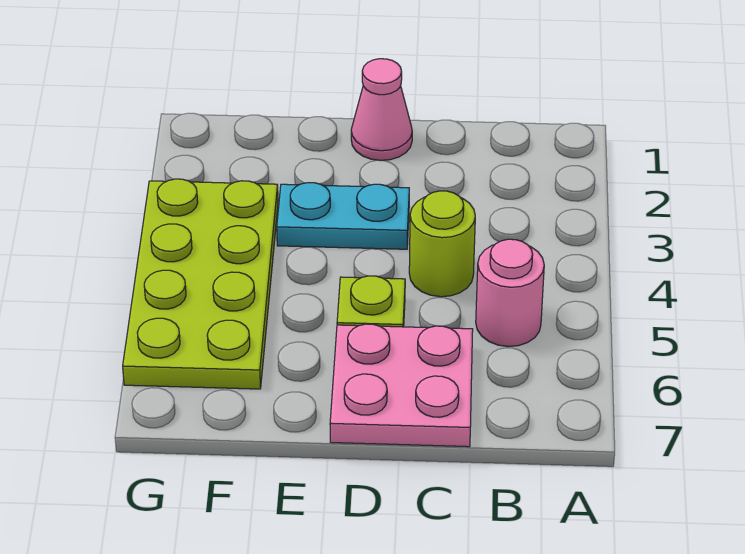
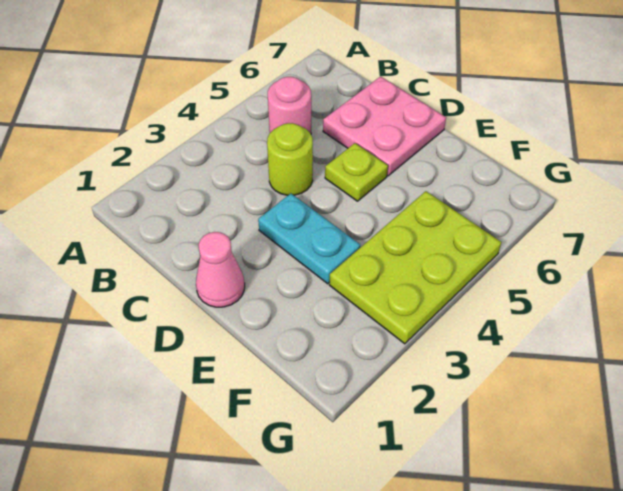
lime plate F3:G6 level 1 -> lime plate F3:G5 level 1

